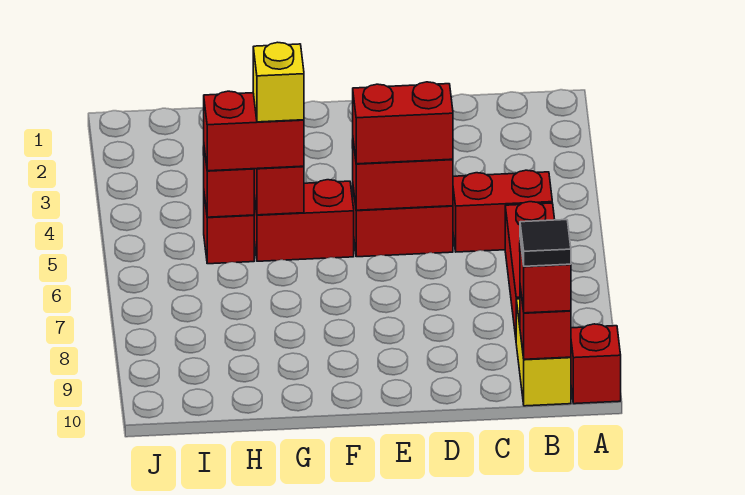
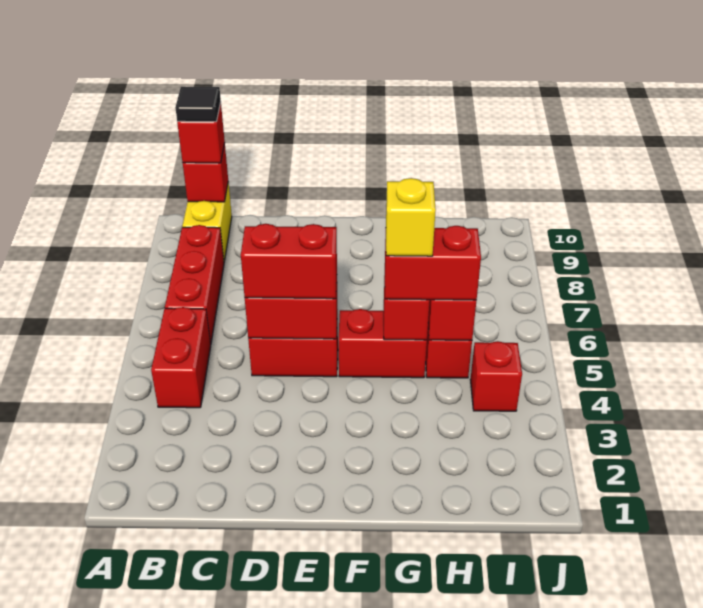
red brick A10 level 1 -> red brick I4 level 1
red brick B5:C5 level 1 -> red brick B4:B5 level 1

